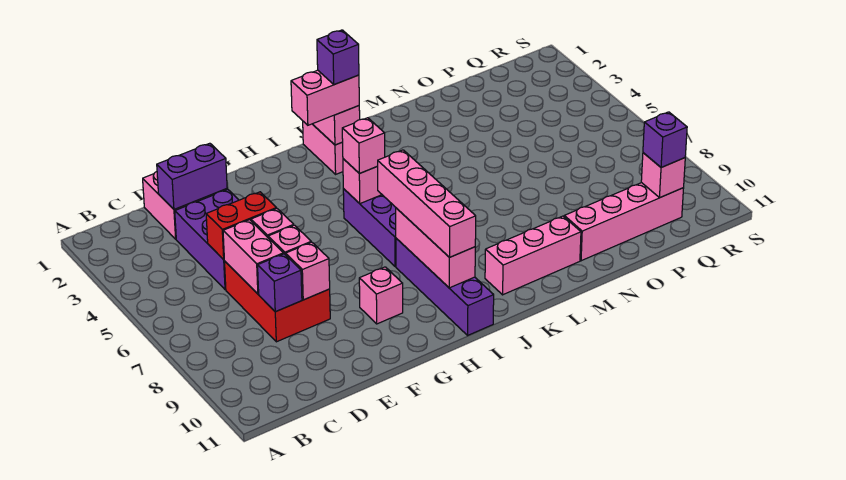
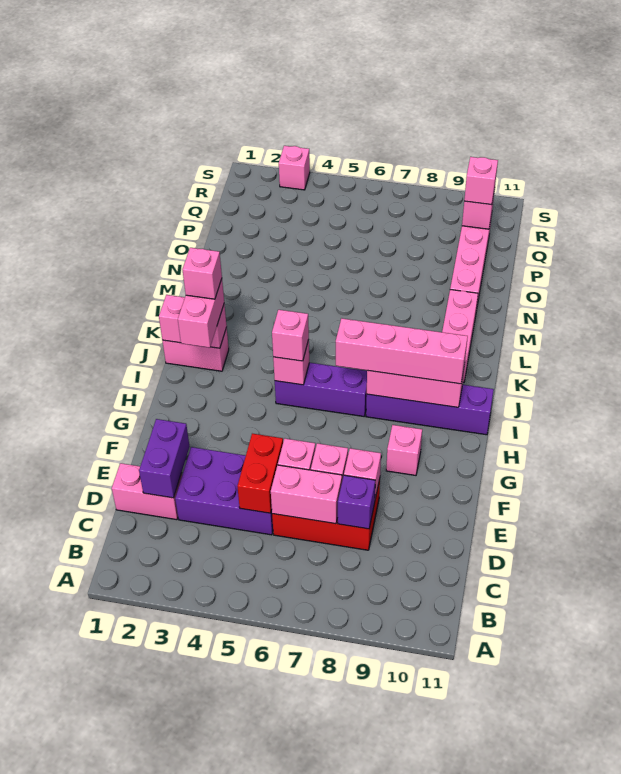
purple brick J2 level 4 -> pink brick J2 level 4
purple brick Q10 level 3 -> pink brick Q10 level 3
none -> pink brick S3 level 1

